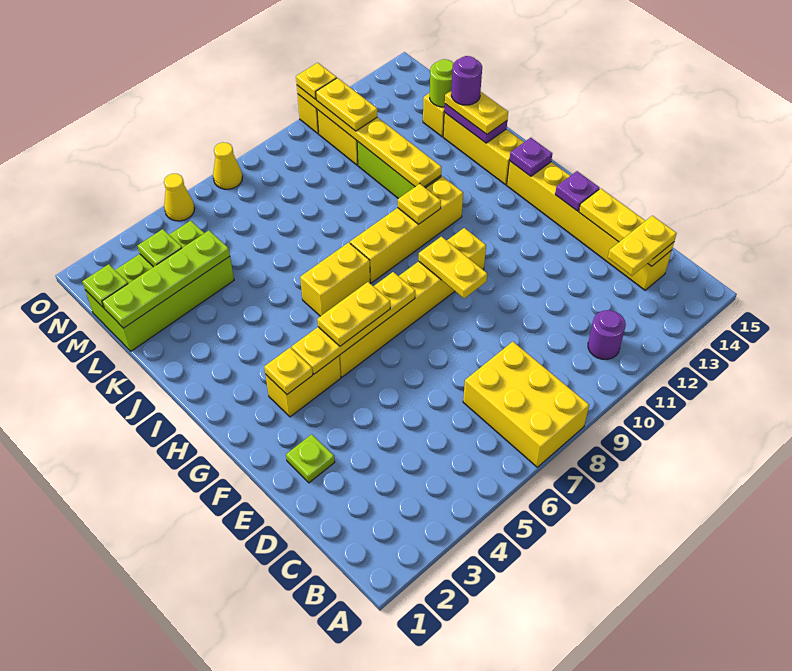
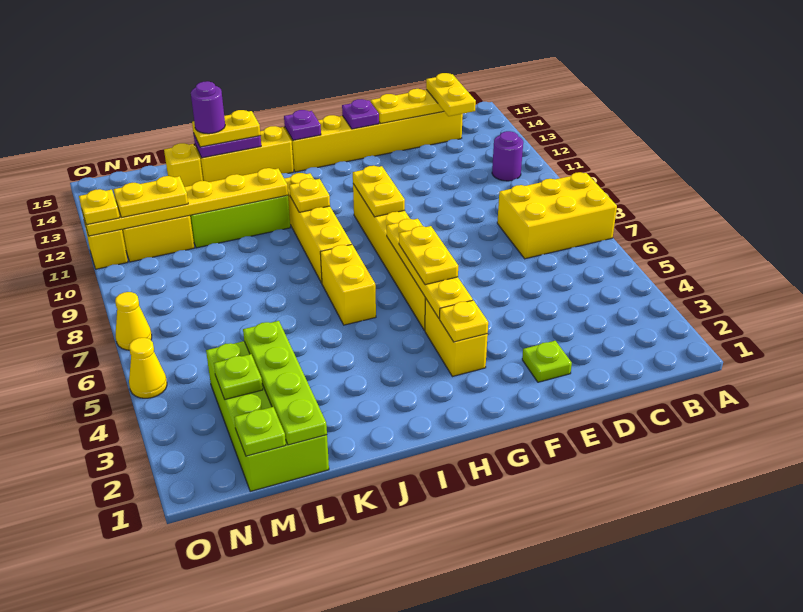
yellow plate F9:G9 level 2 -> yellow plate G9:G10 level 2
lime round brick L14 level 2 -> none

